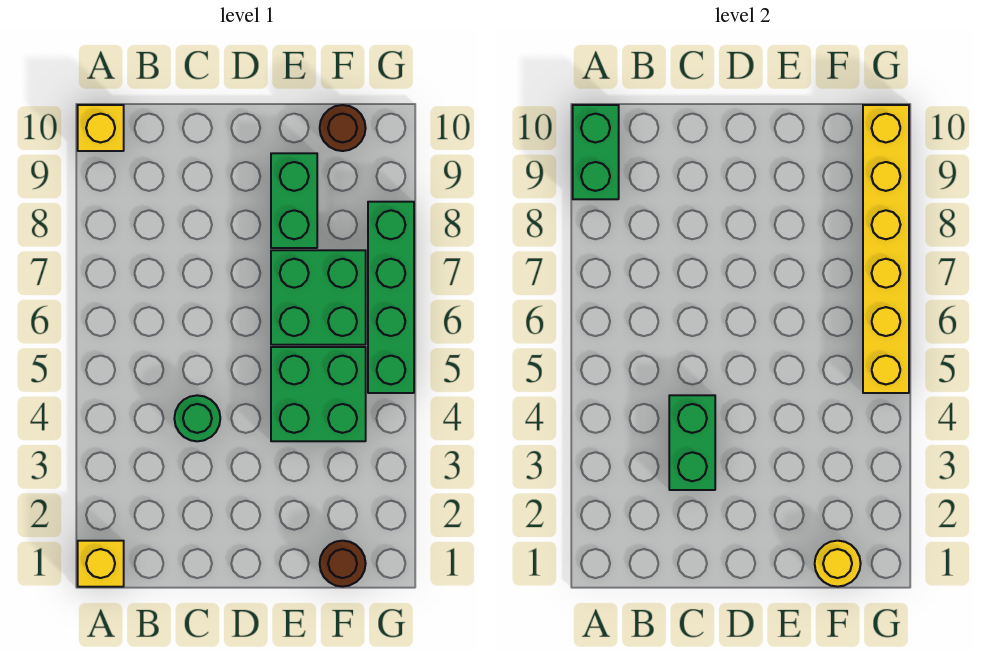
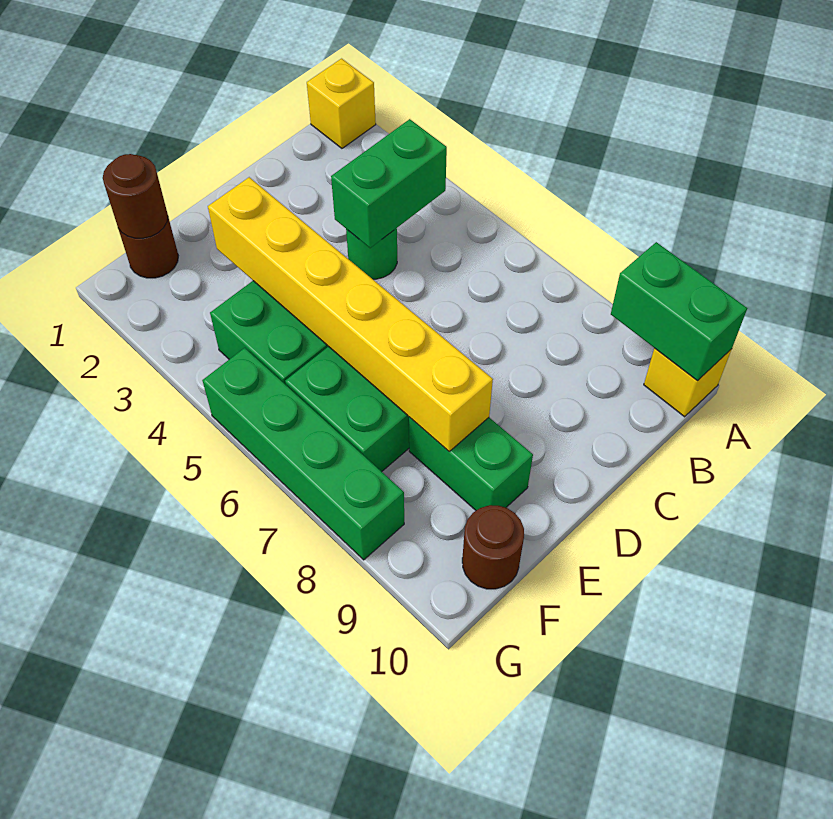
green brick C3:C4 level 2 -> green brick B4:C4 level 2
yellow round brick F1 level 2 -> brown round brick F1 level 2
yellow brick G5:G10 level 2 -> yellow brick E3:E8 level 2

